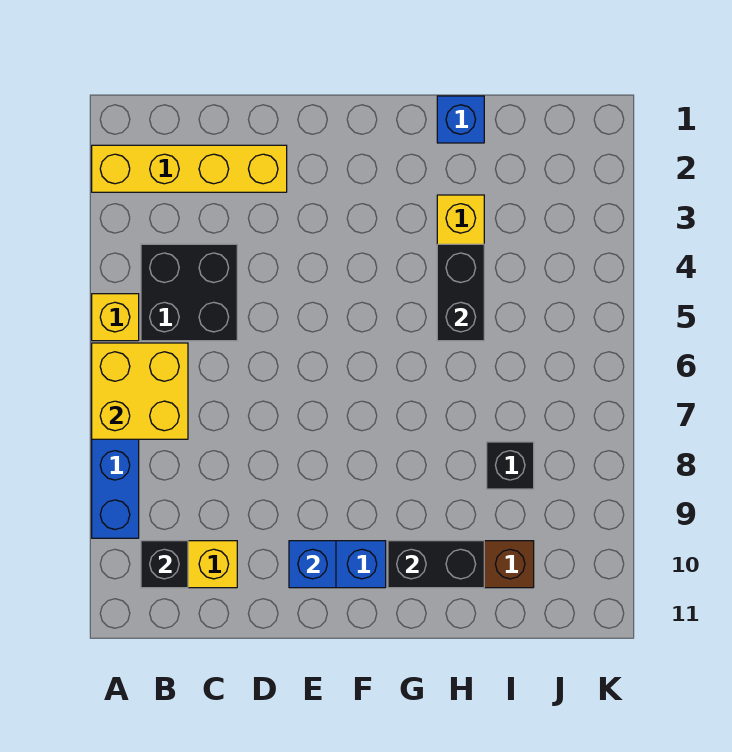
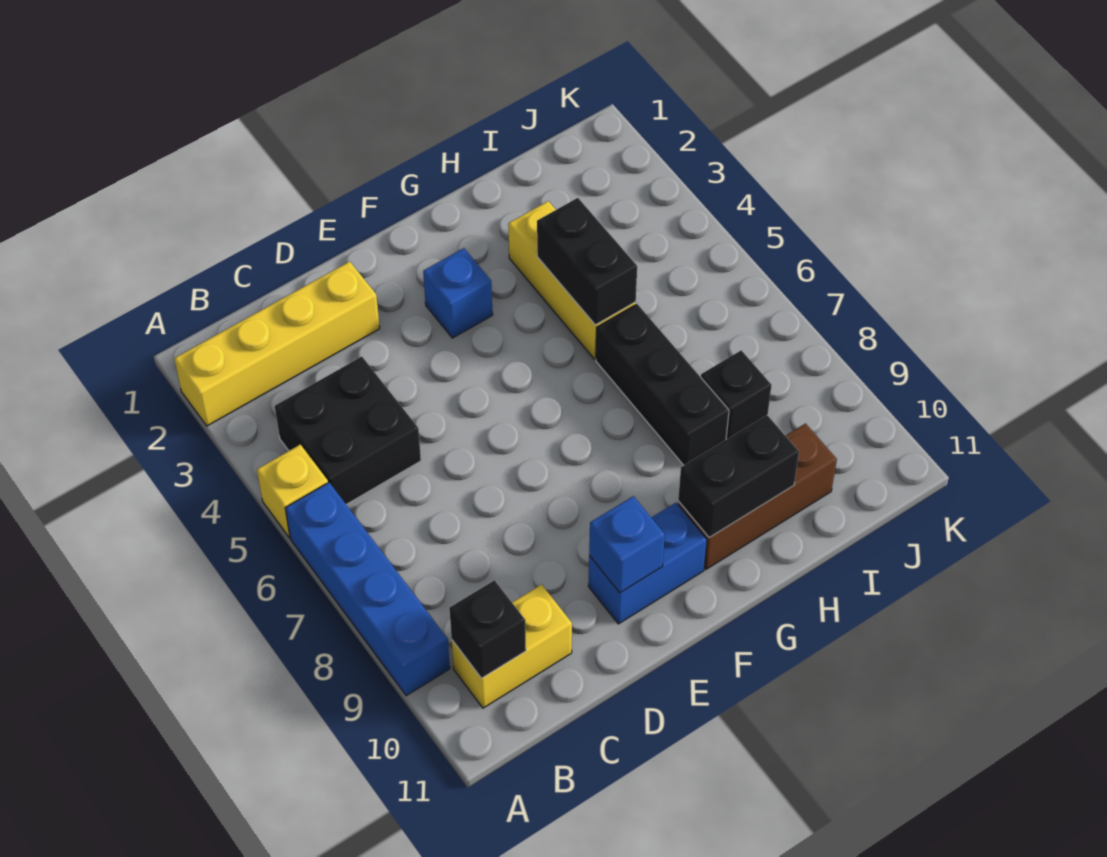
yellow brick A6:B7 level 2 -> none
blue brick H1 level 1 -> blue brick F3 level 1
none -> black brick H6:H8 level 1

